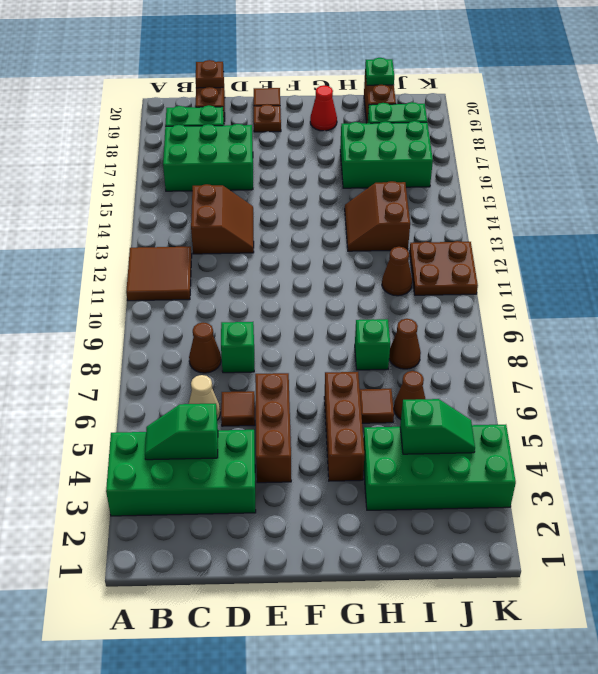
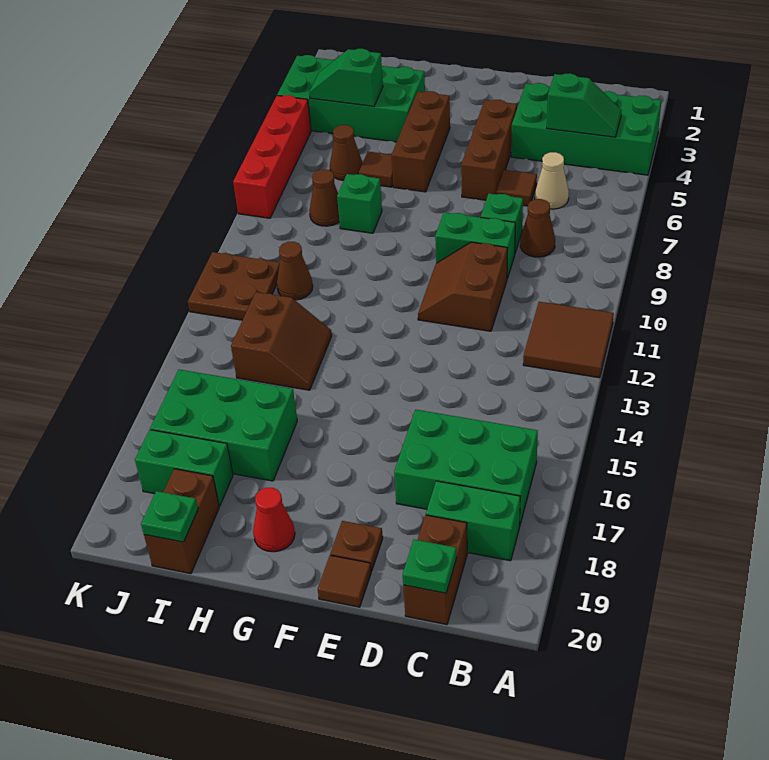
brown slope C13:D14 level 1 top C -> brown slope D10:E11 level 1 top D
brown plate C20 level 2 -> green plate C20 level 2
none -> green brick D9:E9 level 1
none -> red brick K5:K8 level 1

